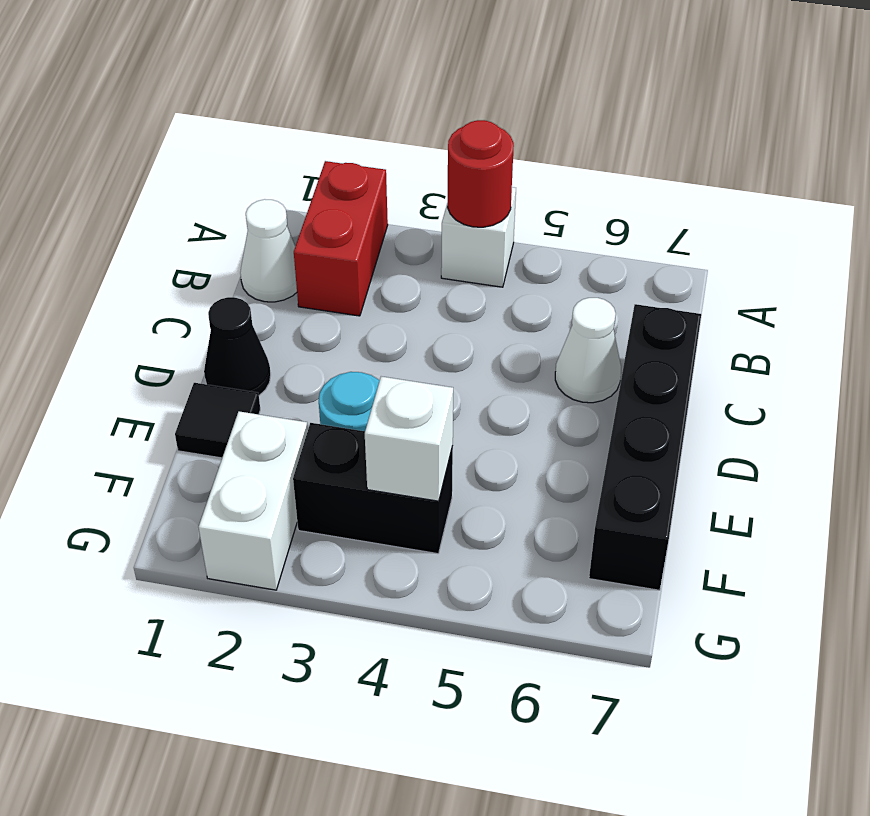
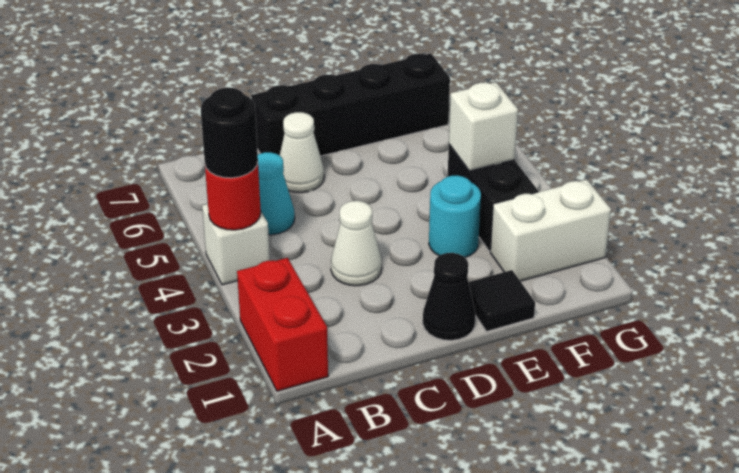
red brick A2:B2 level 1 -> red brick A1:A2 level 1
none -> black round brick A4 level 3
white cone B1 level 1 -> white cone C3 level 1
none -> cyan cone B5 level 1

